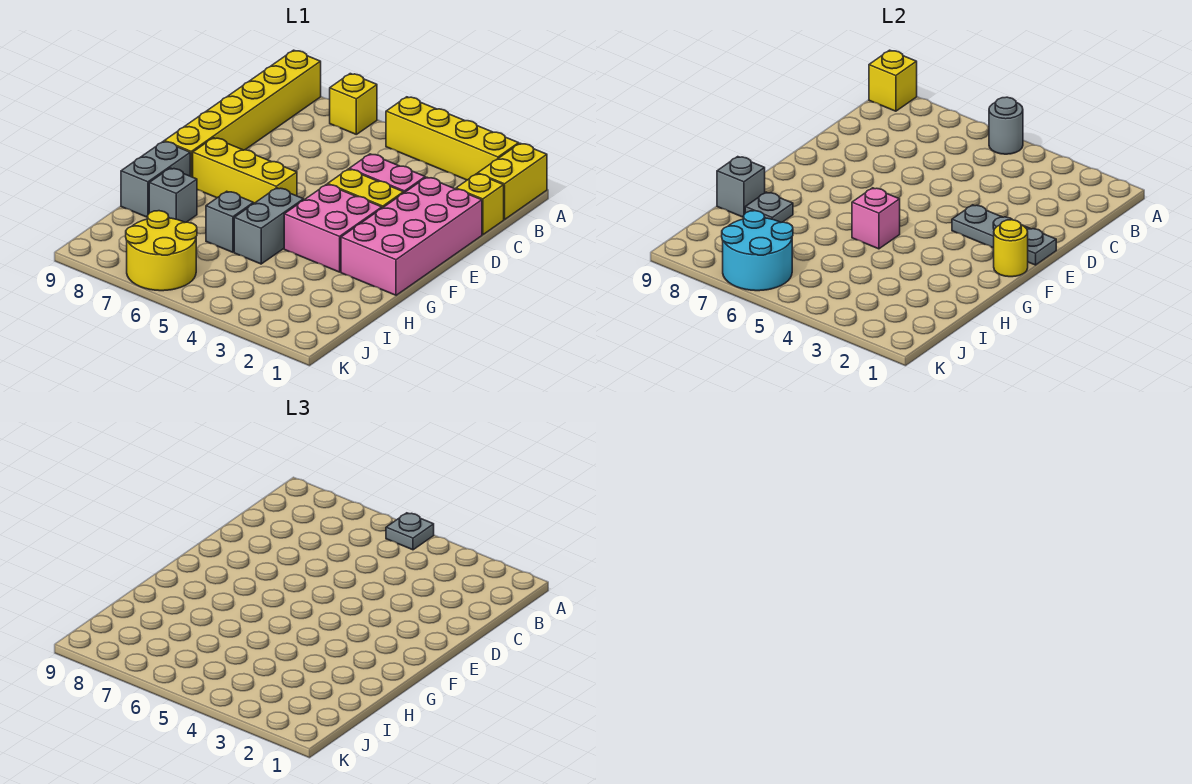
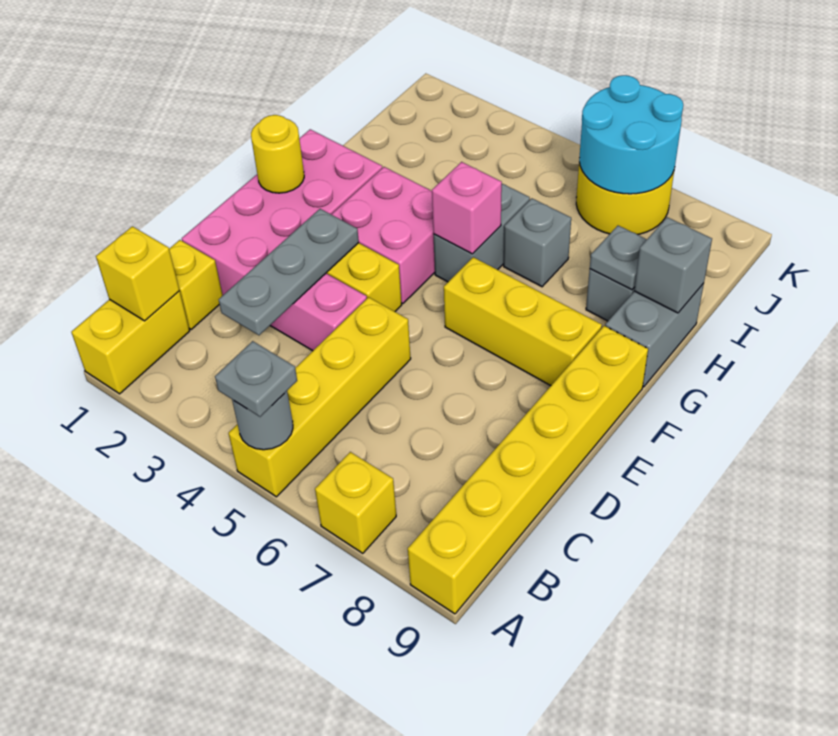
yellow brick A2:A5 level 1 -> yellow brick A5:D5 level 1
yellow brick A9 level 2 -> yellow brick B1 level 2
grey plate E1:E3 level 2 -> grey plate C3:E3 level 2

